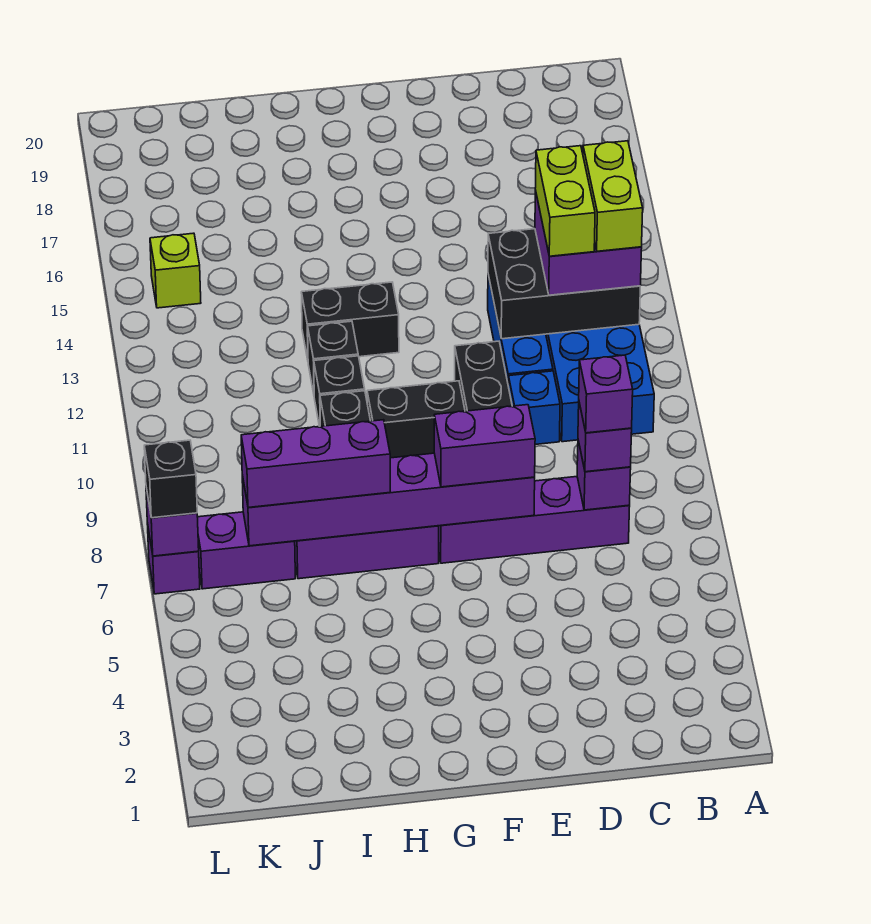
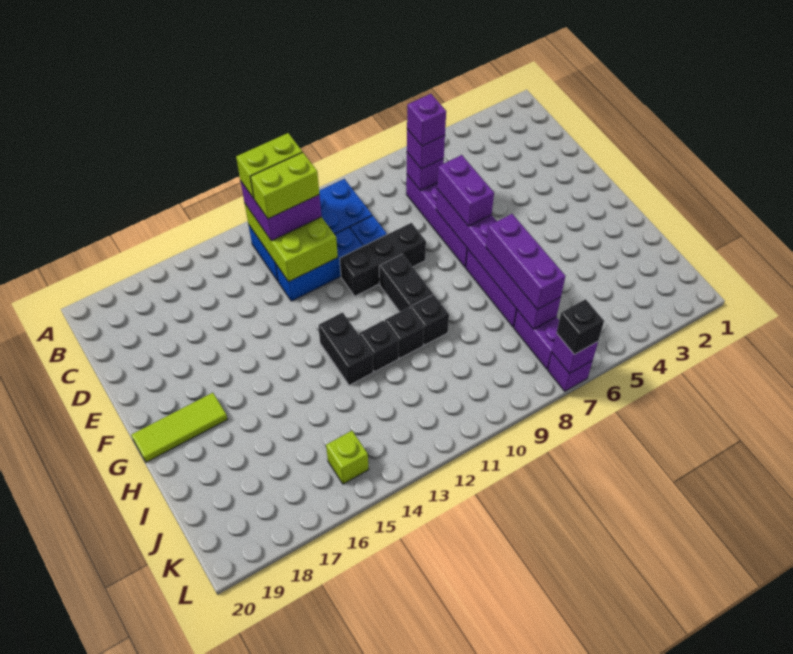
black brick B12:D13 level 2 -> lime brick B12:D13 level 2
none -> lime tile G18:G20 level 1

